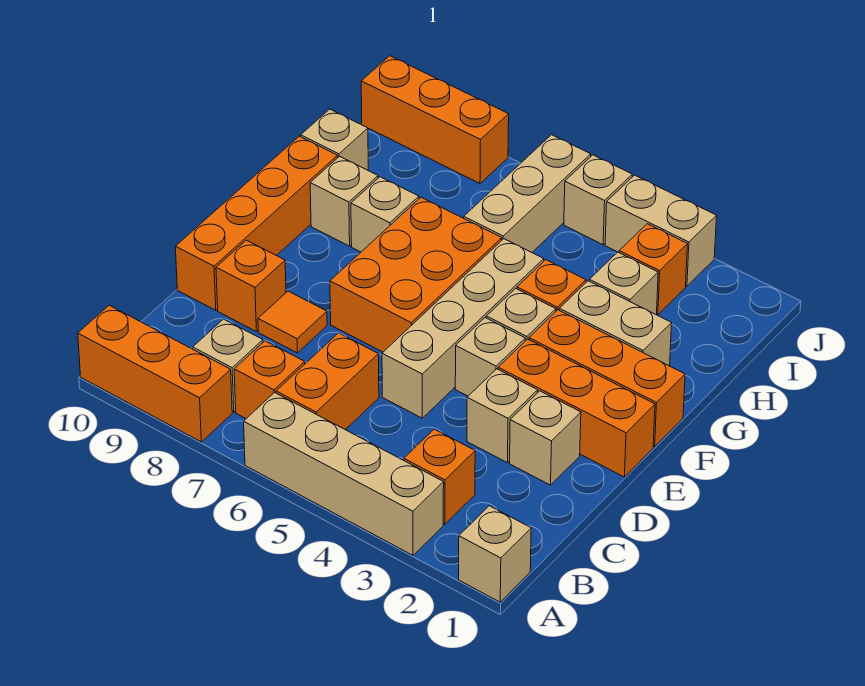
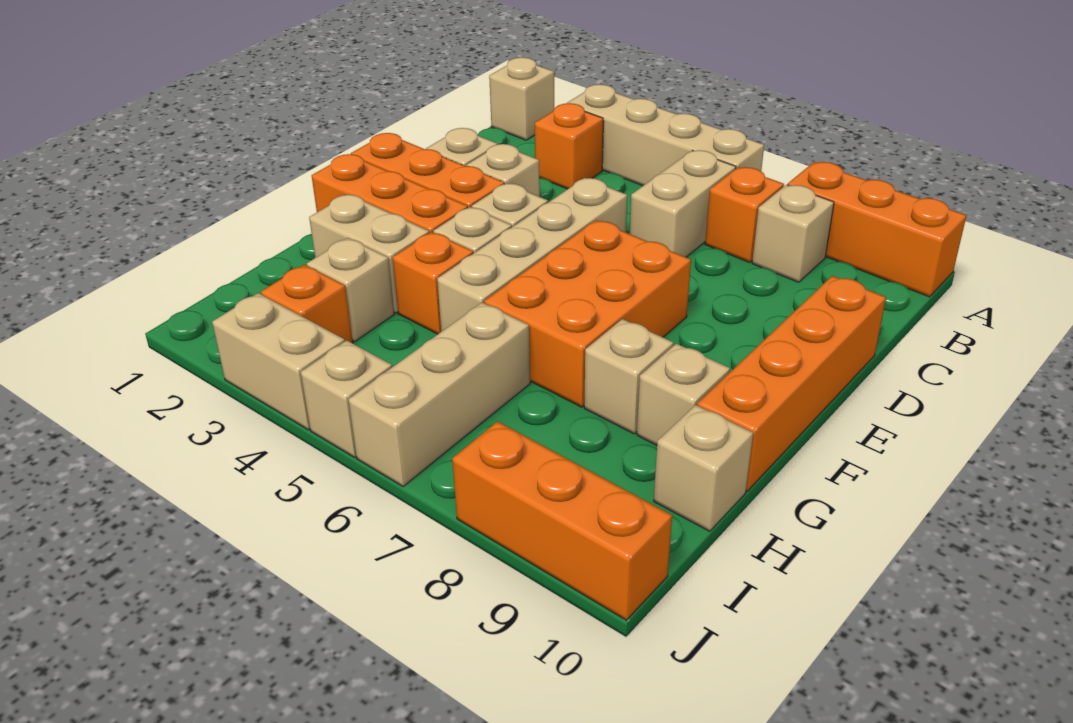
orange brick B6:C6 level 1 -> tan brick B6:C6 level 1
orange tile D8 level 1 -> none
orange brick D9 level 1 -> none

